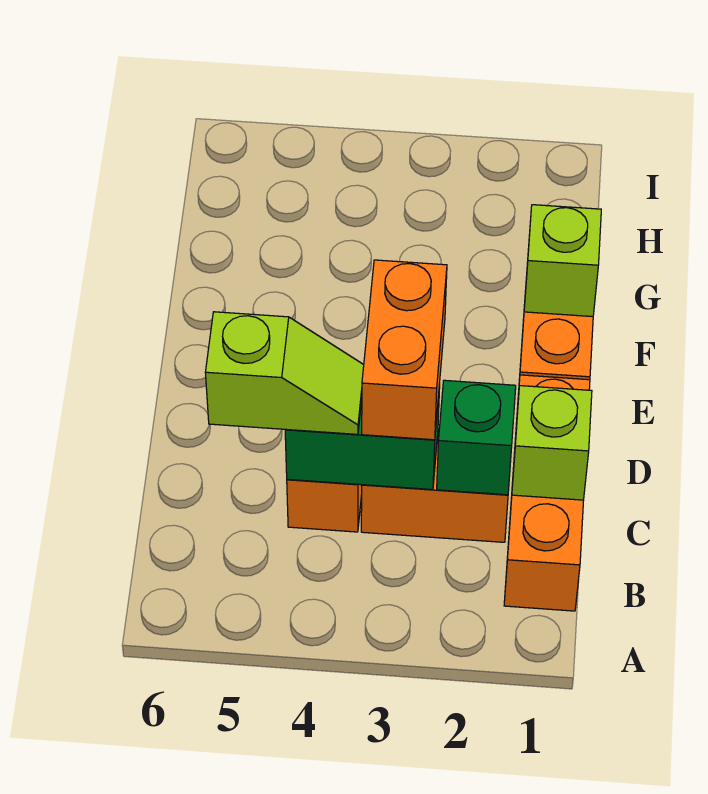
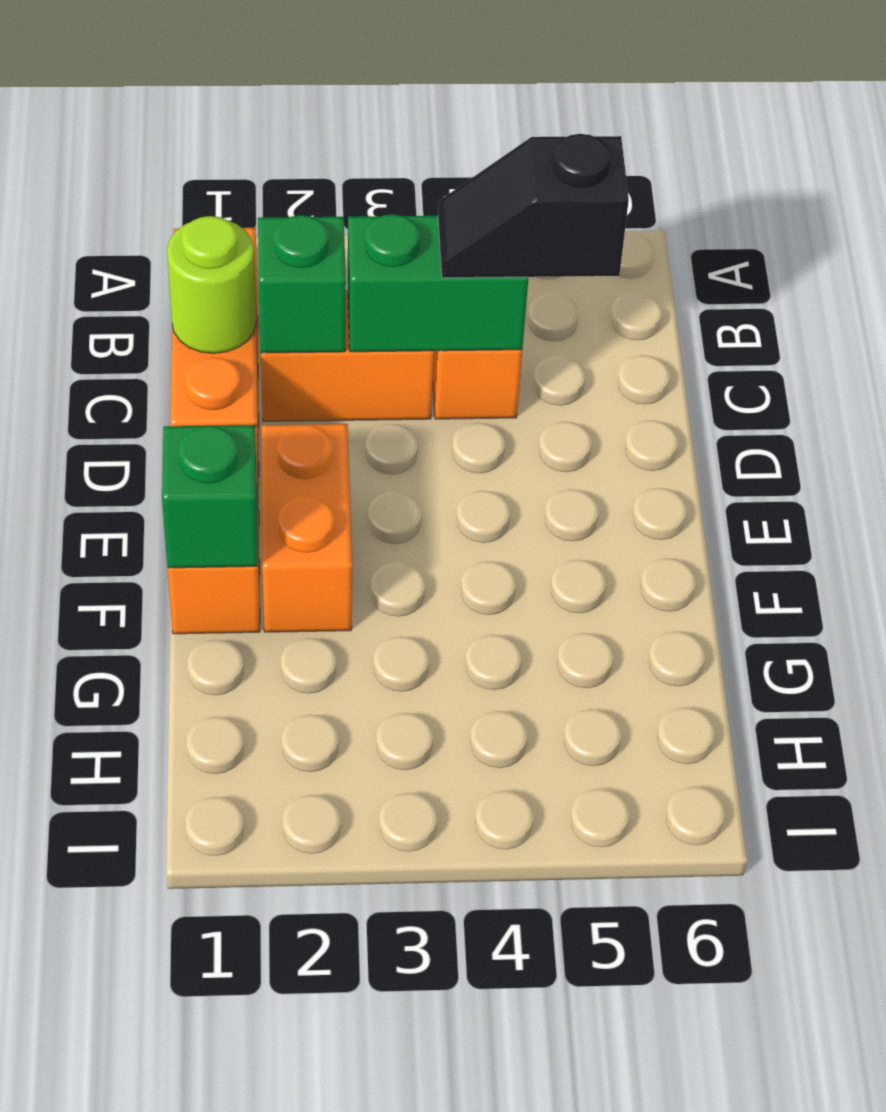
lime brick C1 level 2 -> lime round brick C1 level 2
orange brick C3:D3 level 3 -> orange brick E2:F2 level 1
lime slope C4:C5 level 3 top 5 -> black slope C4:C5 level 3 top 5
lime brick F1 level 2 -> green brick F1 level 2

